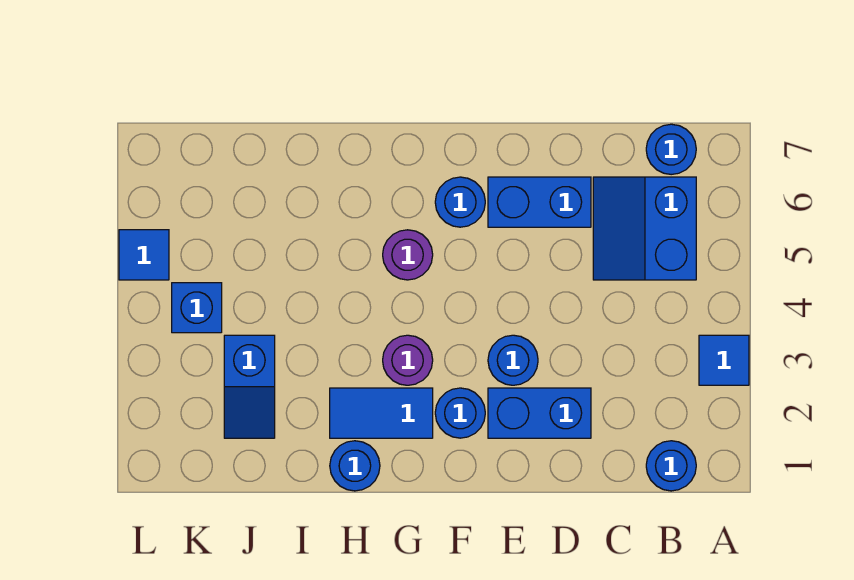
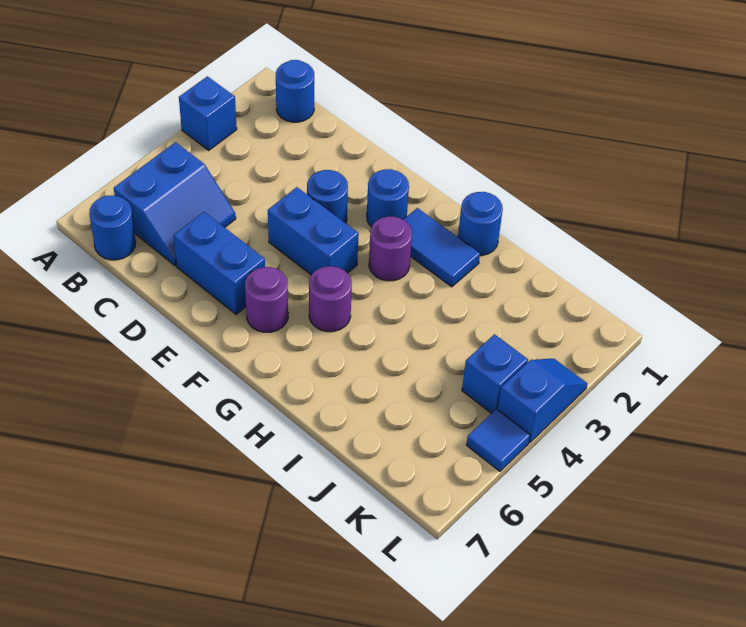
blue tile A3 level 1 -> blue brick A3 level 1
blue brick D2:E2 level 1 -> blue brick E4:F4 level 1
blue round brick F6 level 1 -> purple round brick F6 level 1
blue slope J2:J3 level 1 top 3 -> blue slope L3:L4 level 1 top 4

